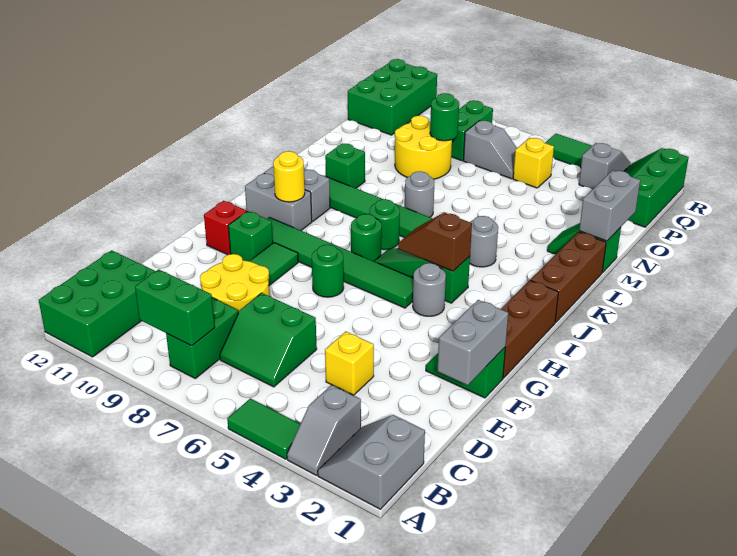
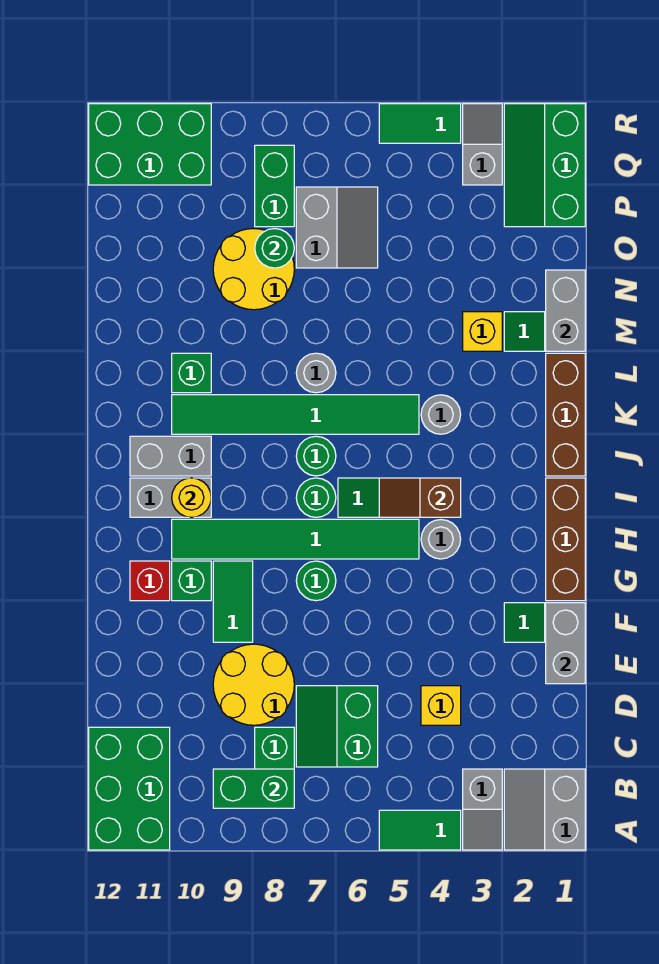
green slope C6:D7 level 1 top D -> green slope C6:D7 level 1 top 6
yellow brick P5 level 1 -> yellow brick M3 level 1
grey slope P6:P7 level 1 top 7 -> grey slope O6:P7 level 1 top 7
green brick P11:R12 level 1 -> green brick Q10:R12 level 1

